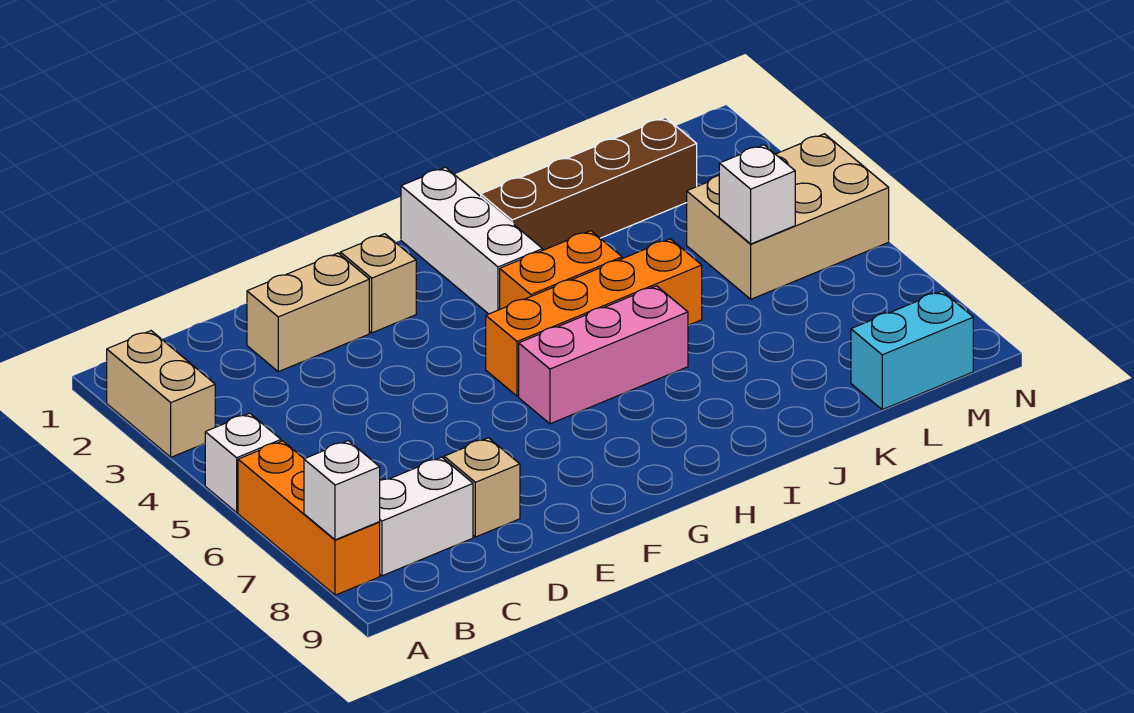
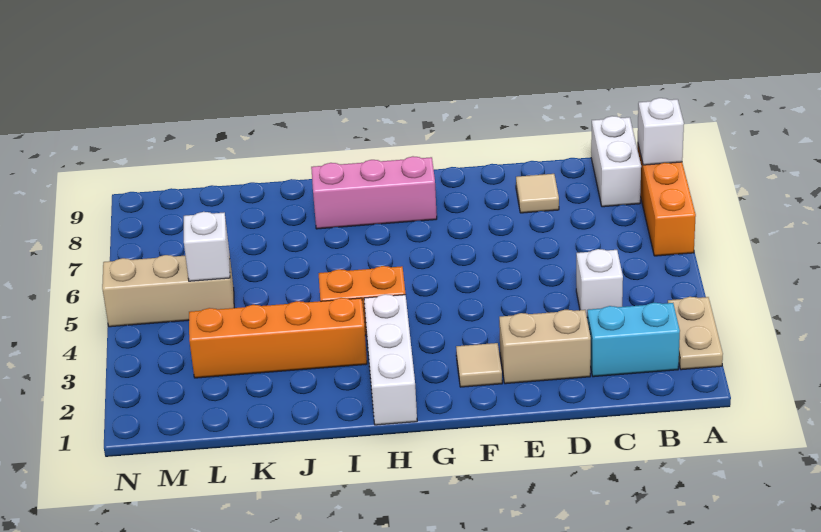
tan brick A2:A3 level 1 -> tan plate A2:A3 level 1
white brick A5 level 1 -> white brick C4 level 1
white brick B8:C8 level 1 -> white brick B8:B9 level 1
tan brick D8 level 1 -> tan tile D8 level 1
tan brick F2 level 1 -> tan tile F2 level 1
orange brick G5:J5 level 1 -> orange brick I3:L3 level 1
pink brick G6:I6 level 1 -> pink brick G8:I8 level 1
brown brick I2:L2 level 1 -> none
tan brick L4:N5 level 1 -> tan brick L5:N5 level 1
cyan brick L9:M9 level 1 -> cyan brick B2:C2 level 1

